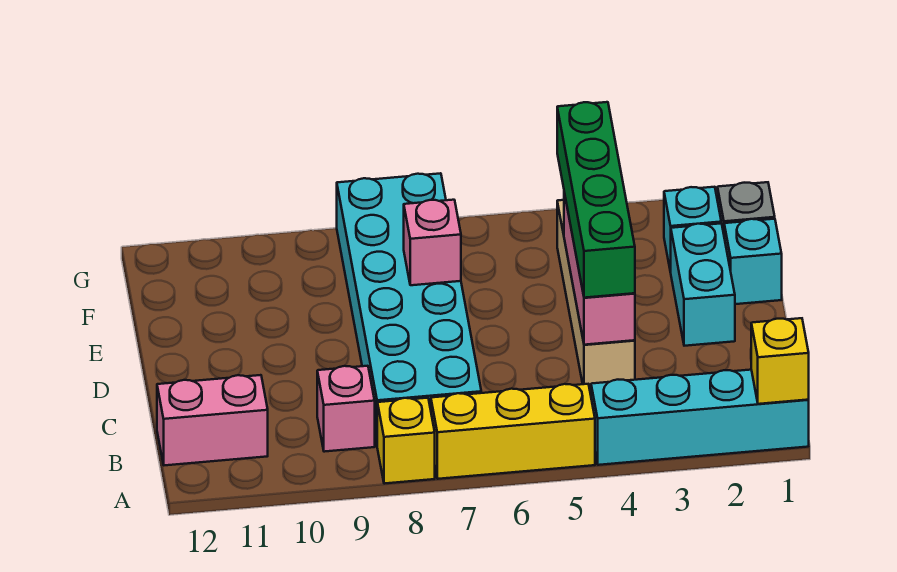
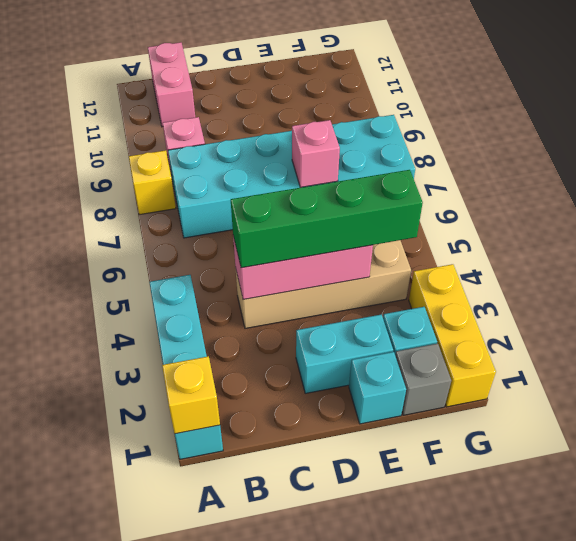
yellow brick A5:A7 level 1 -> yellow brick G1:G3 level 1

